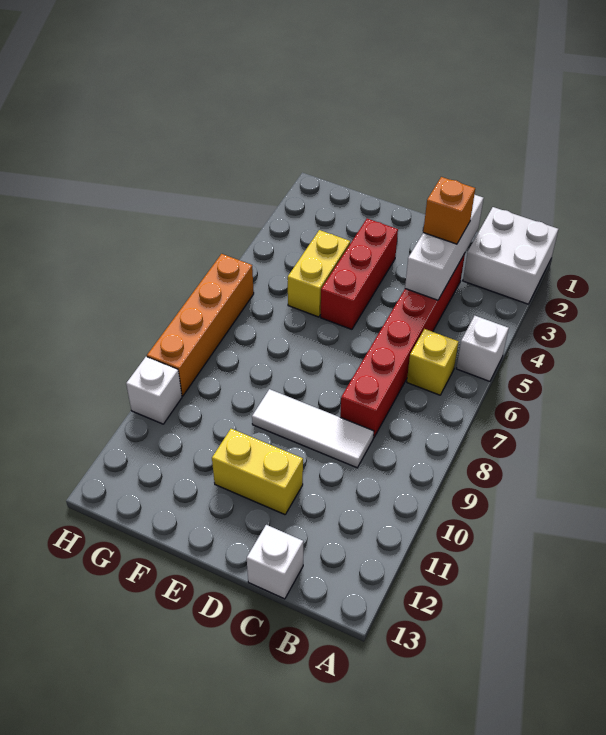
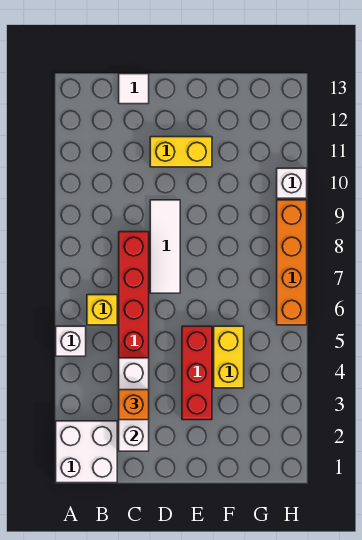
white tile C9:E9 level 1 -> white tile D7:D9 level 1
white brick C13 level 1 -> white tile C13 level 1

